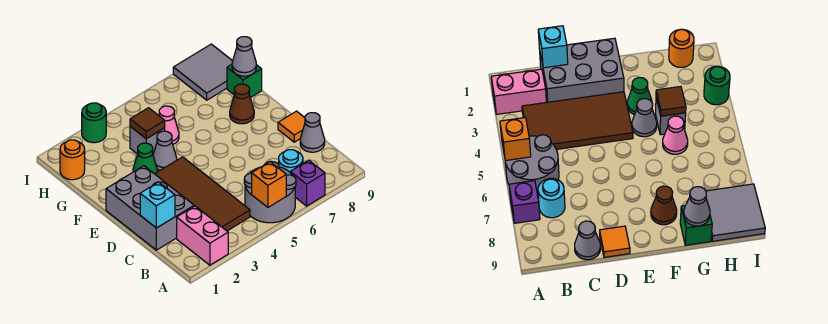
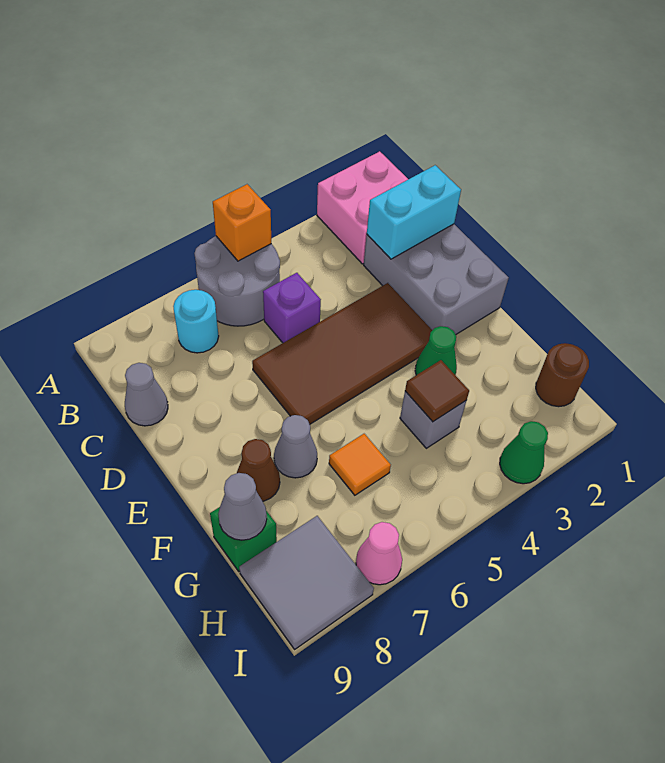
pink brick A2:B2 level 1 -> pink brick A1:B2 level 1
purple brick A7 level 1 -> purple brick C5 level 1
brown tile B3:E4 level 1 -> brown tile D3:E6 level 1
cyan brick C1 level 2 -> cyan brick C1:C2 level 2
orange tile D9 level 1 -> orange tile G6 level 1
grey cone F4 level 1 -> grey cone F7 level 1
pink cone G5 level 1 -> pink cone I7 level 1
orange round brick H1 level 1 -> brown round brick H1 level 1
green round brick I3 level 1 -> green cone I3 level 1

